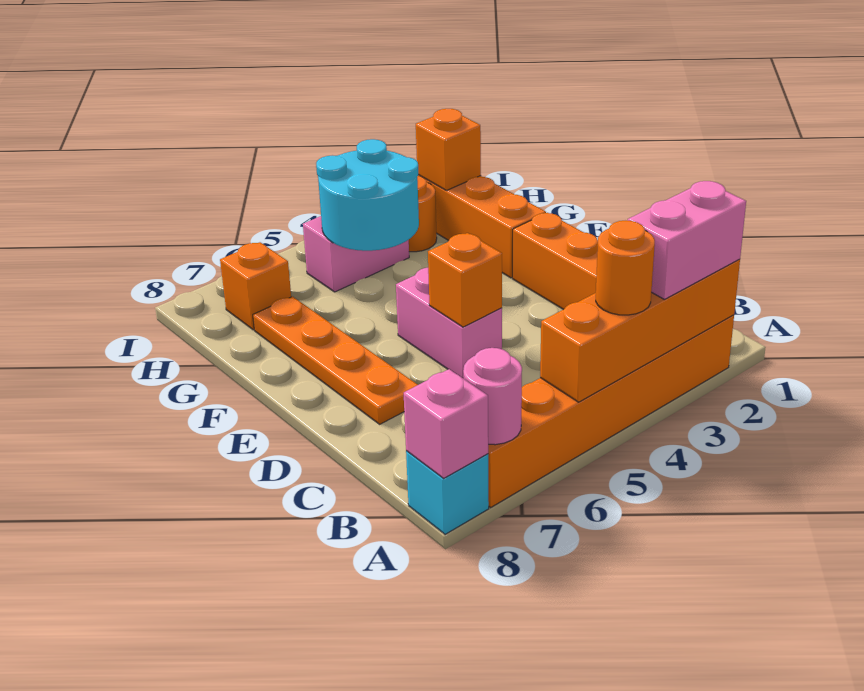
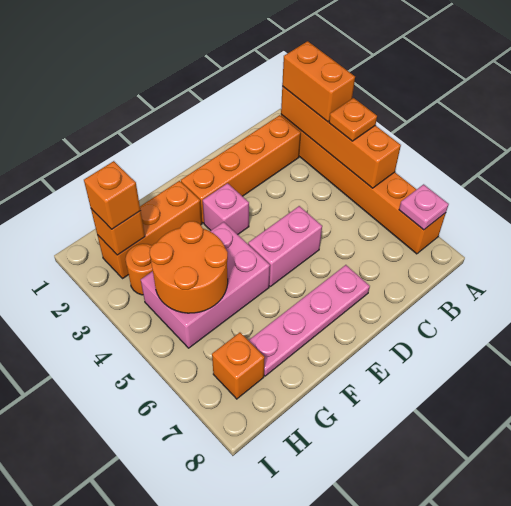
pink brick A2:A3 level 3 -> orange brick A2:A3 level 3
orange round brick A4 level 3 -> orange plate A4 level 3
pink round brick A7 level 2 -> pink plate A7 level 2
cyan brick A8 level 1 -> none
pink brick A8 level 2 -> pink brick E3 level 1
orange brick D5 level 2 -> orange brick H2 level 3
orange plate D7:G7 level 1 -> pink plate D7:G7 level 1
cyan round brick G4:H5 level 2 -> orange round brick G4:H5 level 2
pink brick H4:H5 level 1 -> pink brick F4:H5 level 1

